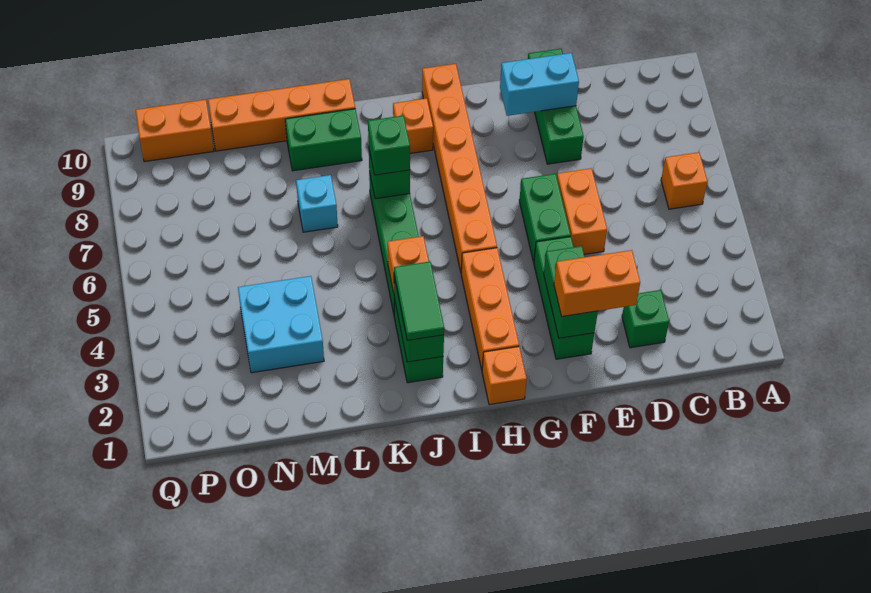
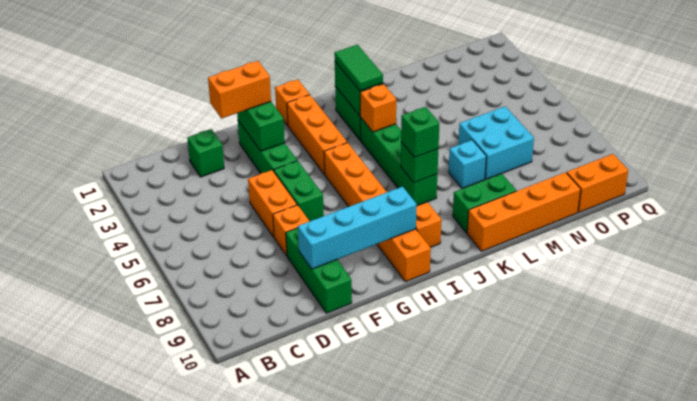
orange brick B6 level 1 -> orange brick E7 level 1
cyan brick E9:F9 level 2 -> cyan brick E9:H9 level 2
cyan brick M3:N4 level 1 -> cyan brick M6:N7 level 1

